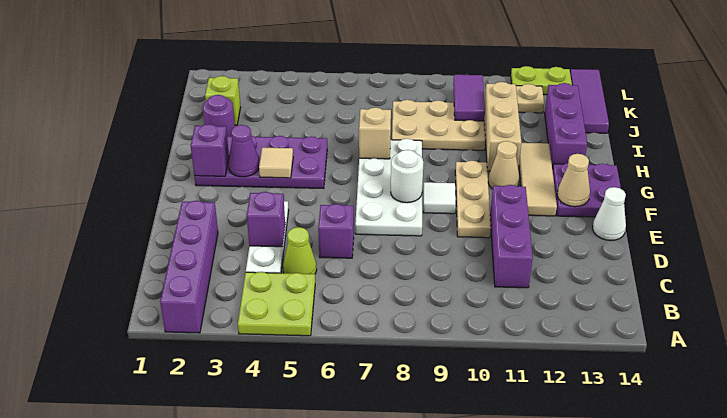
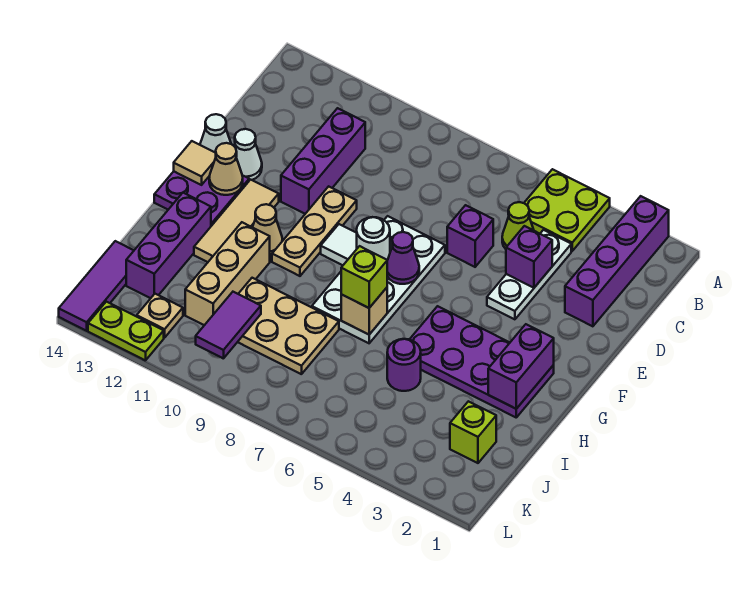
none -> white cone E13 level 1
purple brick G2 level 2 -> purple brick G2:H2 level 2
purple cone G3 level 2 -> purple cone F7 level 2
tan tile G4 level 2 -> tan tile F14 level 2
none -> lime brick H7 level 3
purple round brick I2 level 1 -> purple round brick I5 level 1

